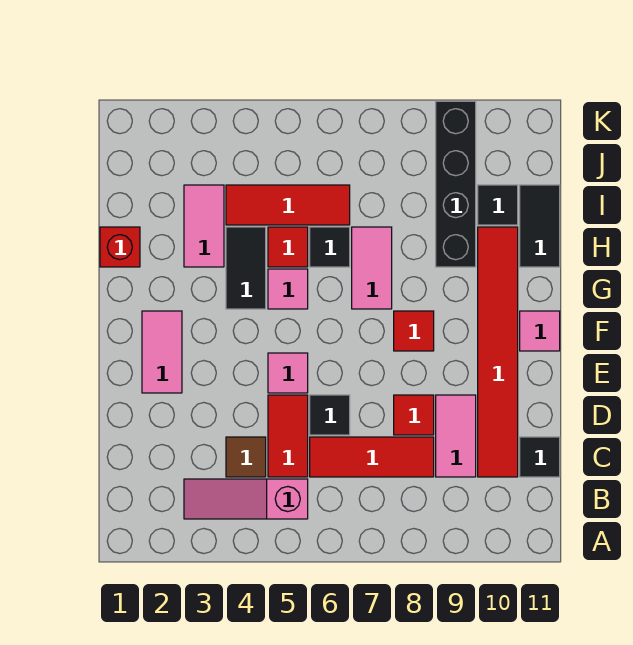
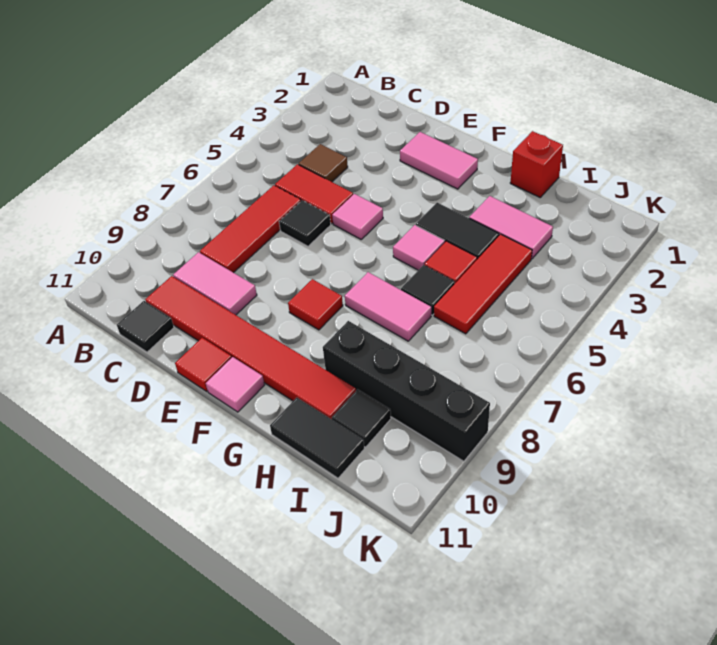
pink slope B3:B5 level 1 top 5 -> none
red tile D8 level 1 -> red tile E11 level 1

